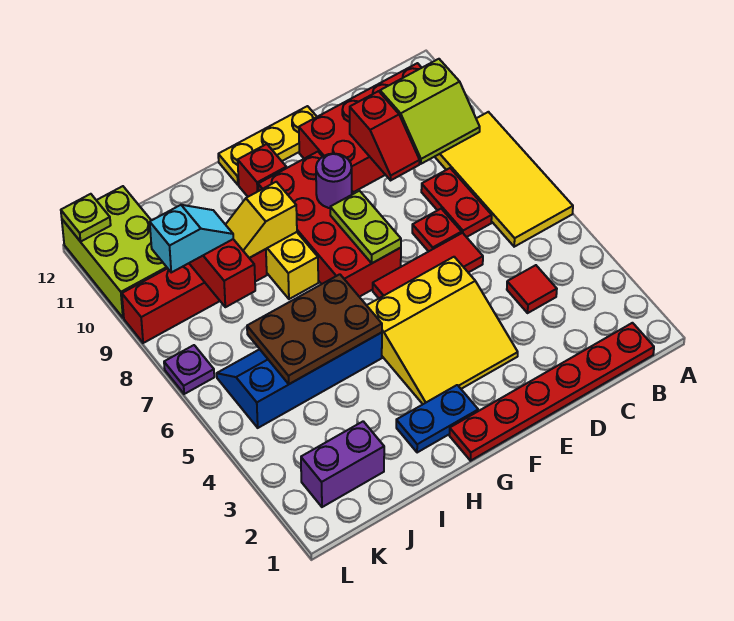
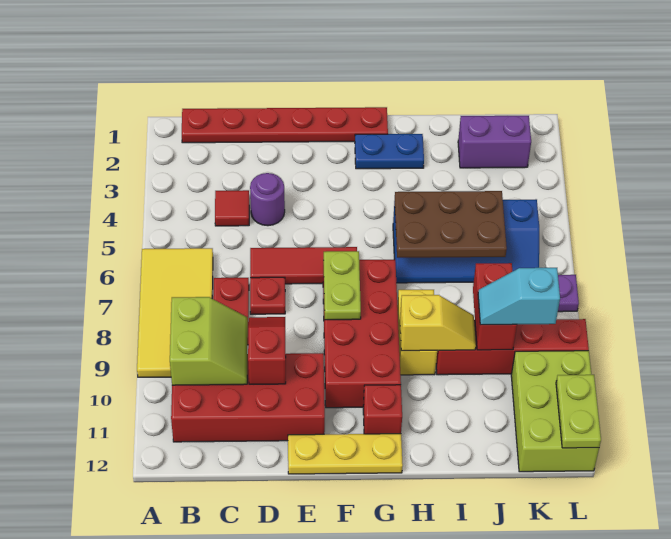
lime slope B9:C10 level 2 top 10 -> lime slope B9:C10 level 2 top B
yellow slope E3:G5 level 1 top 5 -> none
purple round brick F9 level 2 -> purple round brick D4 level 1
lime plate L12 level 2 -> lime plate L11:L12 level 2

